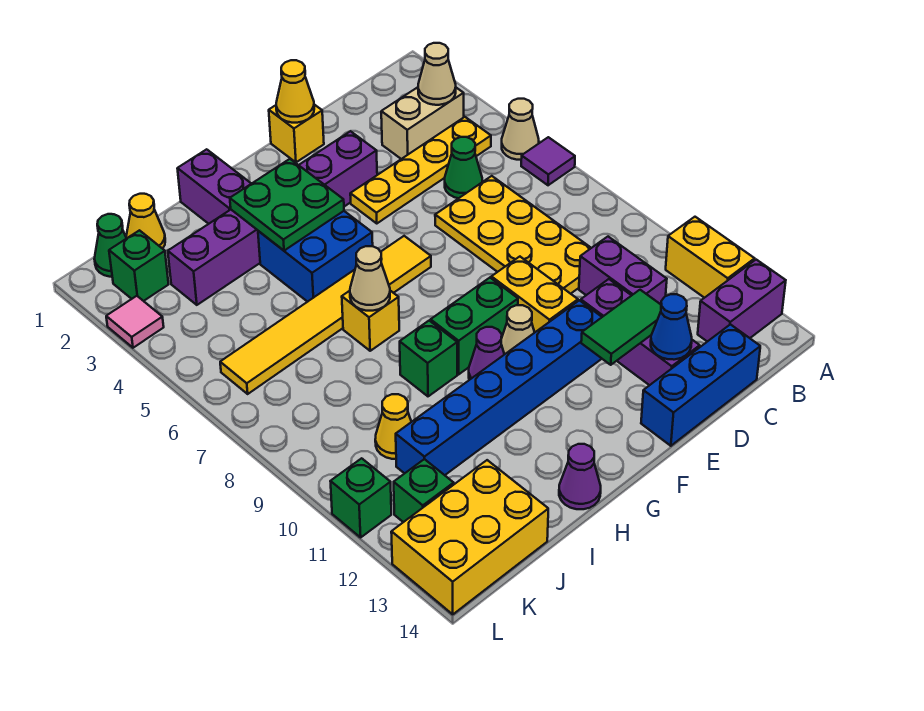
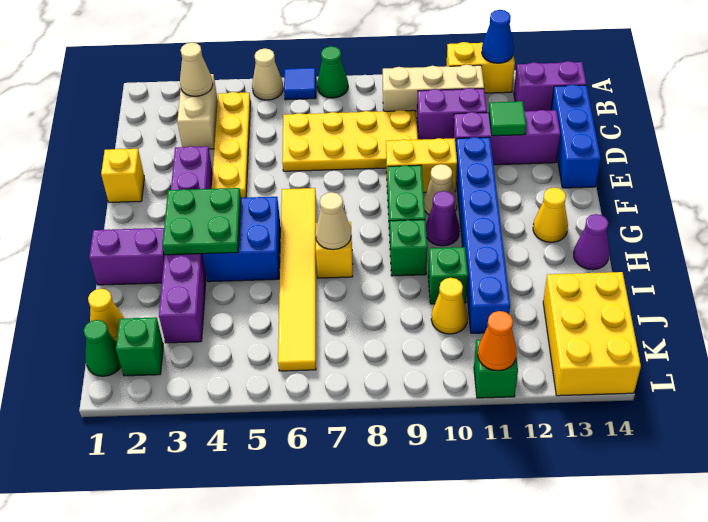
purple tile A6 level 1 -> blue tile A6 level 1
purple brick A13:B13 level 1 -> purple brick B13:B14 level 1
none -> tan brick B9:B11 level 1
green cone C5 level 1 -> green cone A7 level 1
green tile D12:E12 level 2 -> green tile D12 level 2
blue cone D13 level 2 -> blue cone A12 level 2
yellow cone E1 level 2 -> yellow cone G13 level 1
green brick K12 level 1 -> green brick I10 level 1
pink tile L3 level 1 -> none
none -> orange cone L11 level 2

